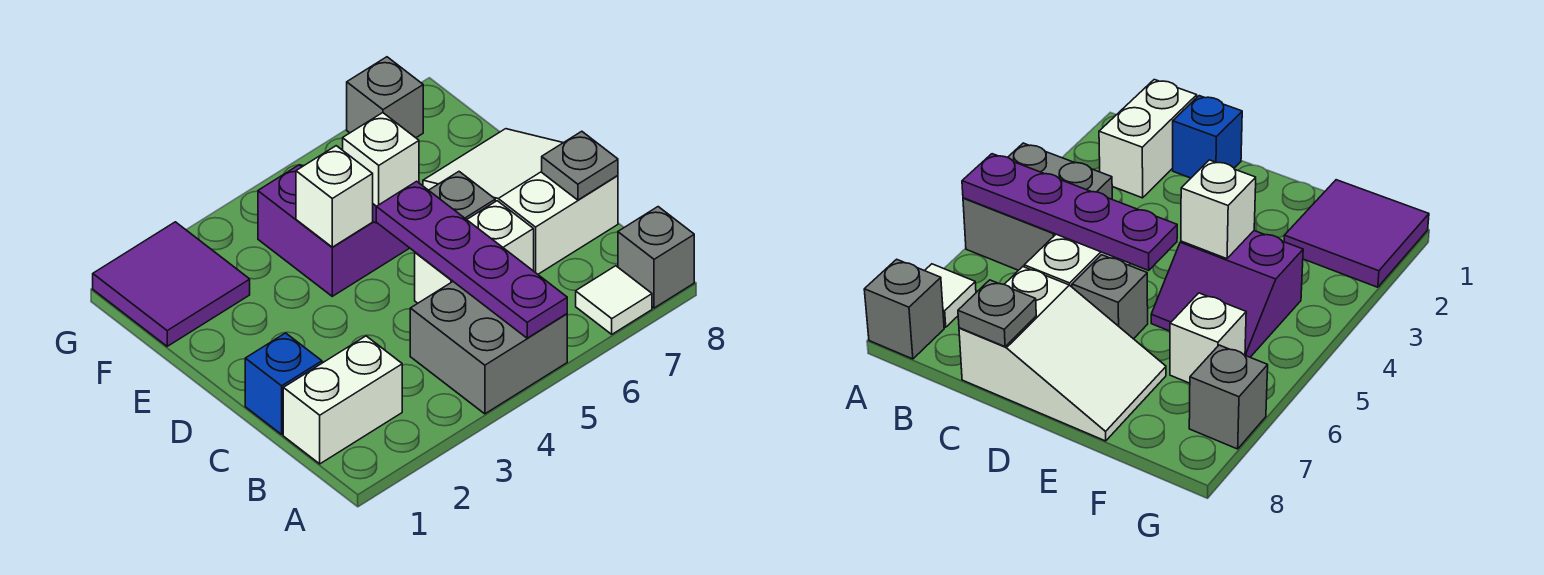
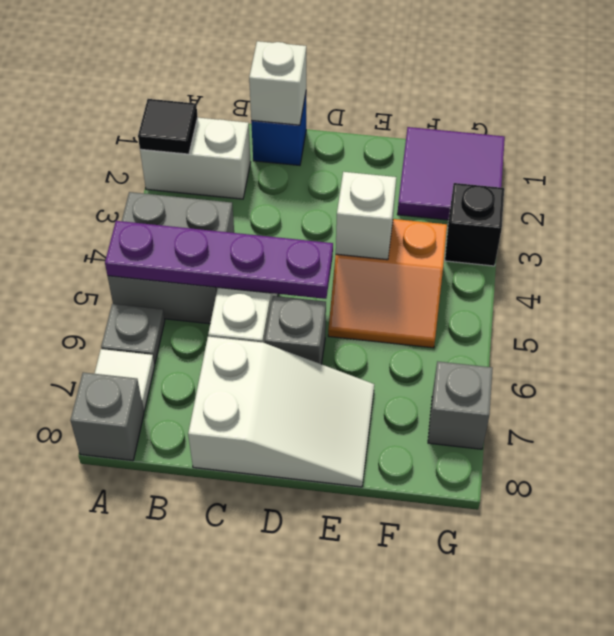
none -> black tile A2 level 2
white brick B1:B2 level 1 -> white brick A2:B2 level 1
grey plate C8 level 2 -> grey plate A6 level 1
purple slope E4:F5 level 1 top 4 -> orange slope E4:F5 level 1 top 4
white brick F6 level 1 -> white brick C1 level 2
none -> black brick G3 level 1

